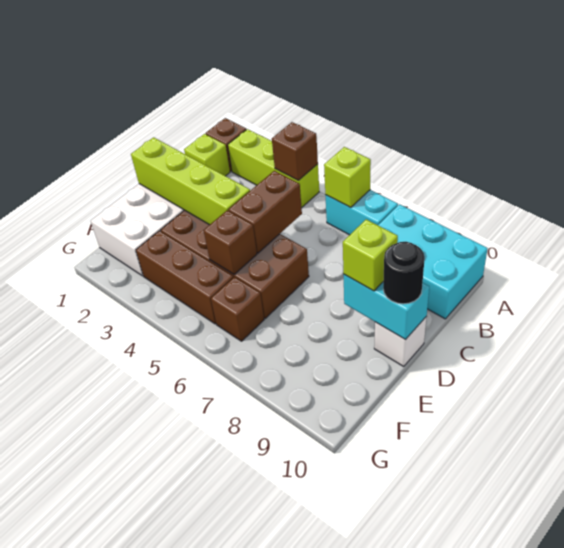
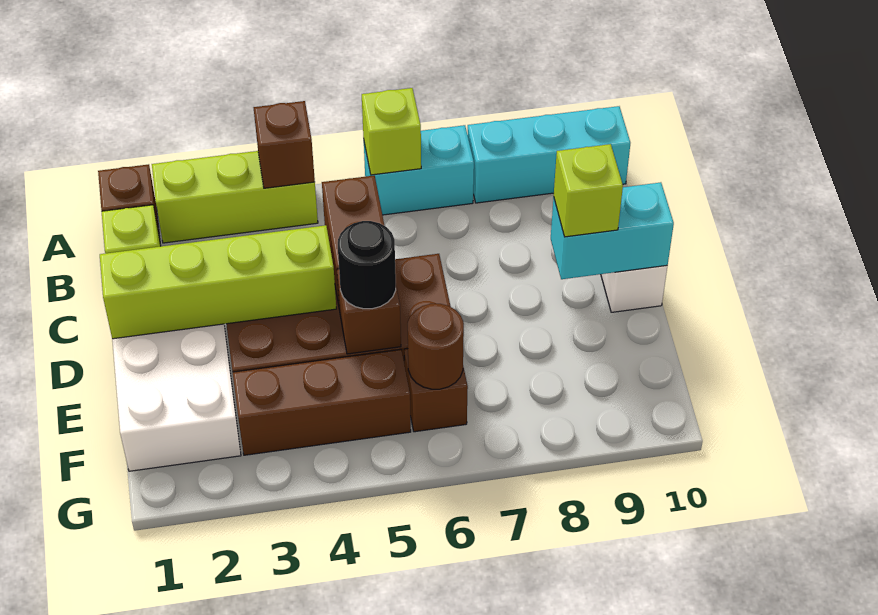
cyan brick A8:B10 level 1 -> cyan brick A8:A10 level 1
black round brick D10 level 3 -> black round brick E5 level 3
none -> brown round brick F6 level 2

